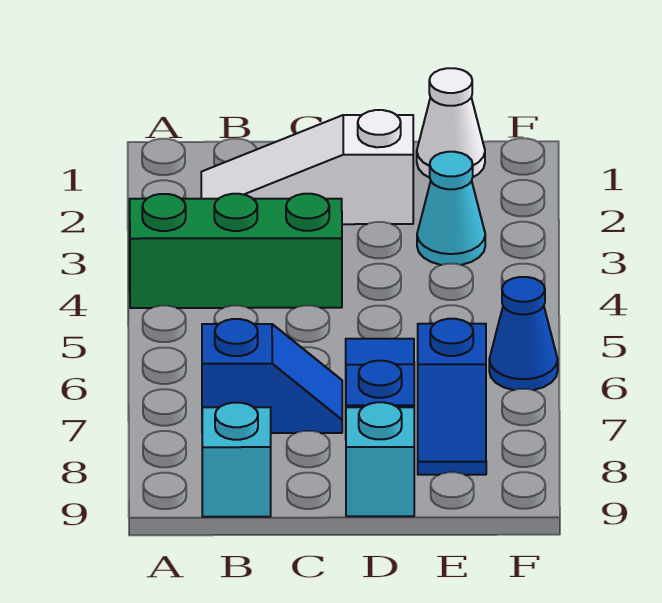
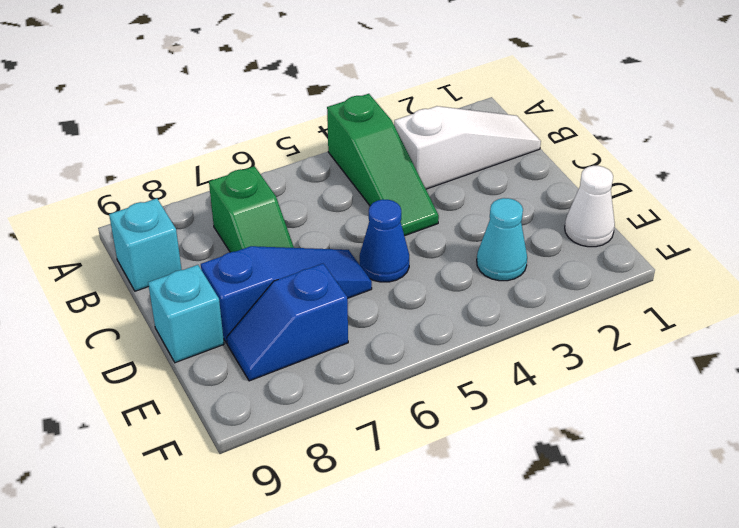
green brick A4:C4 level 1 -> green slope A4:C4 level 1 top A
white slope B2:D2 level 1 top D -> white slope B1:B3 level 1 top 3
blue slope B7:C7 level 1 top B -> green slope B7:C7 level 1 top B
blue cone F6 level 1 -> blue cone D5 level 1

